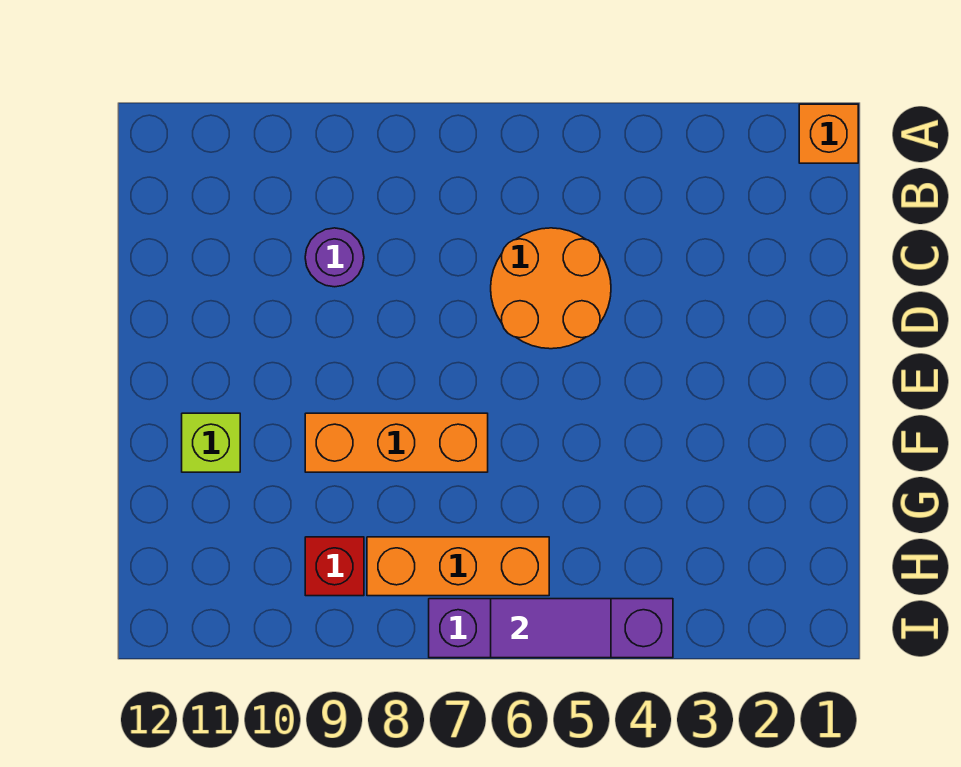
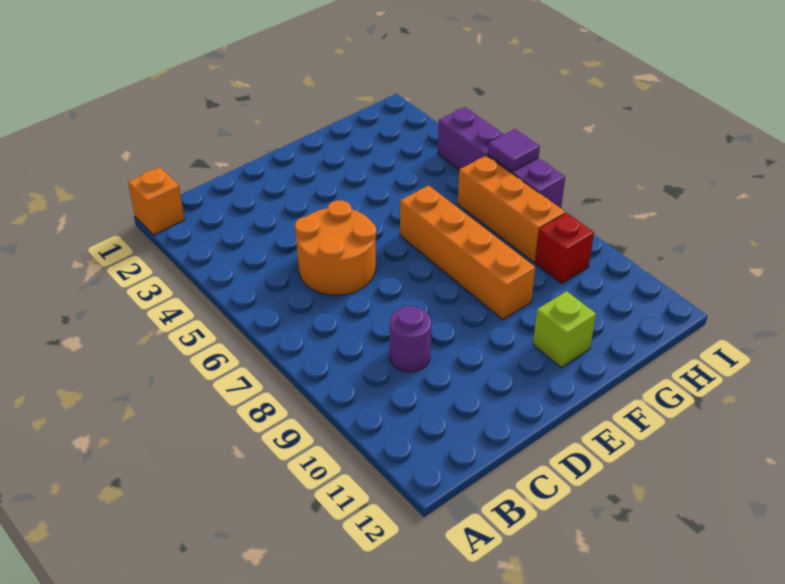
orange brick F7:F9 level 1 -> orange brick F6:F9 level 1
purple tile I5:I6 level 2 -> purple tile I6 level 2

